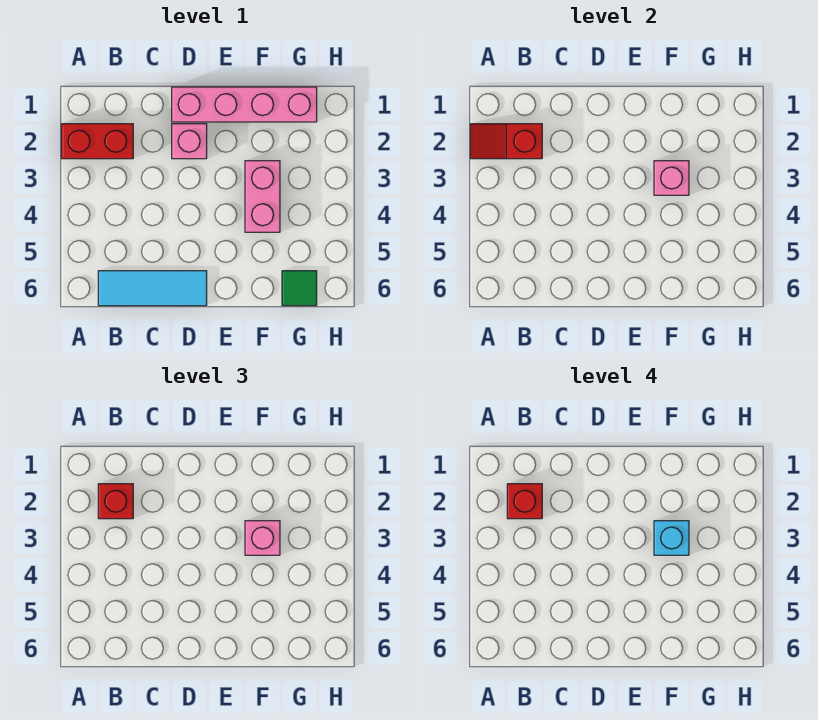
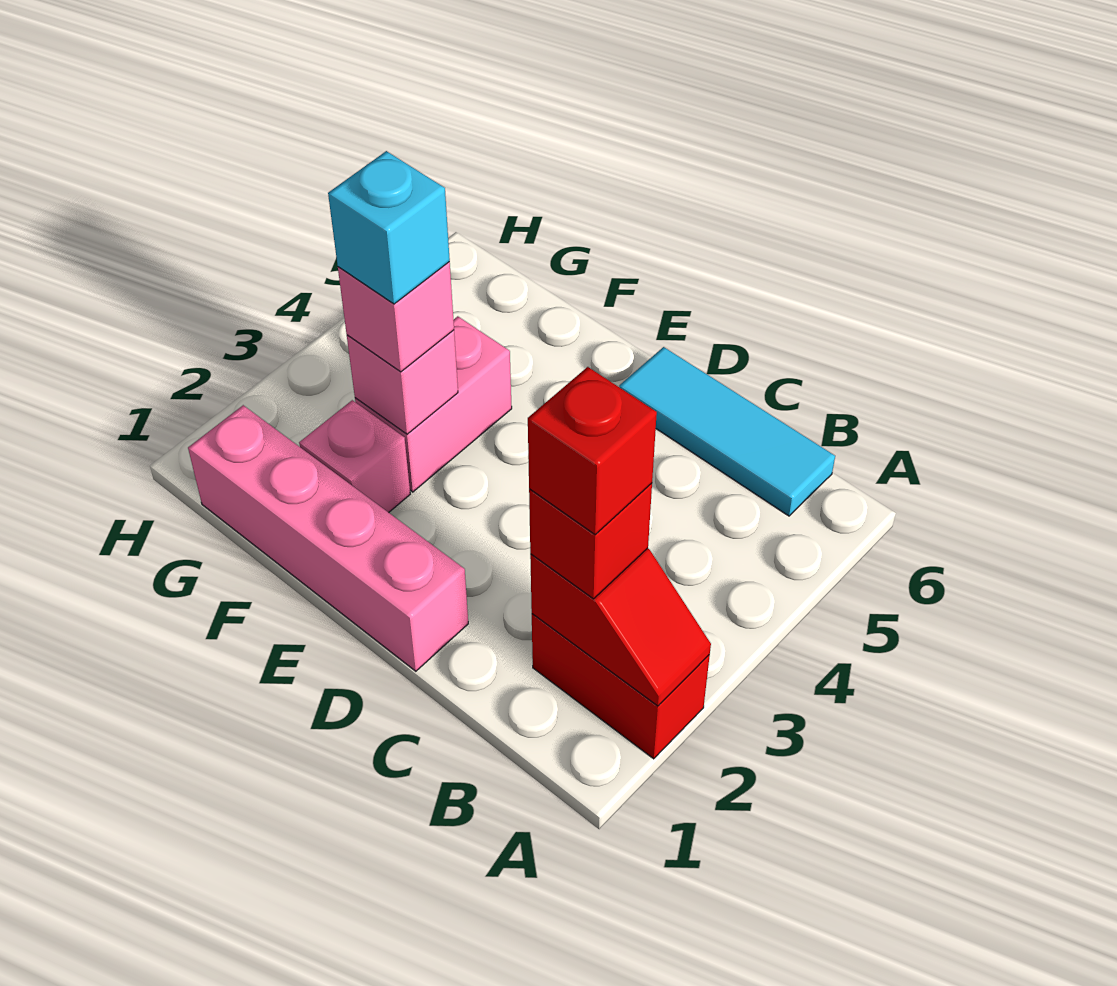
pink brick D2 level 1 -> pink brick F2 level 1
green tile G6 level 1 -> none

